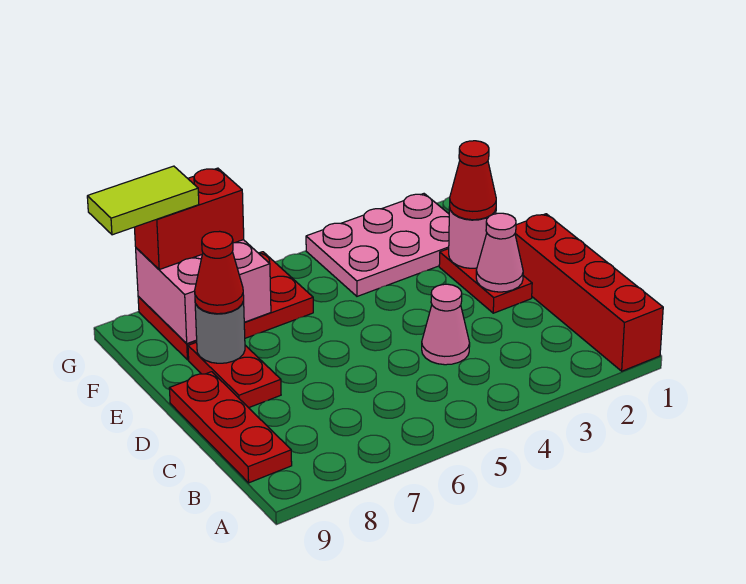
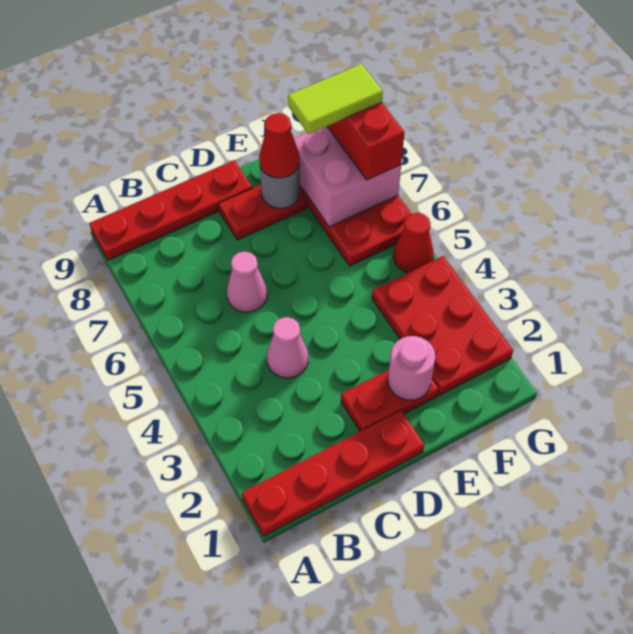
red brick A1:D1 level 1 -> red plate A1:D1 level 1
red plate B9:D9 level 1 -> red plate A9:D9 level 1
pink cone D2 level 2 -> pink cone C6 level 1
red cone E2 level 3 -> red cone G5 level 1
pink plate F2:G4 level 1 -> red plate F2:G4 level 1
lime tile G8:G9 level 4 -> lime tile F8:G8 level 4

